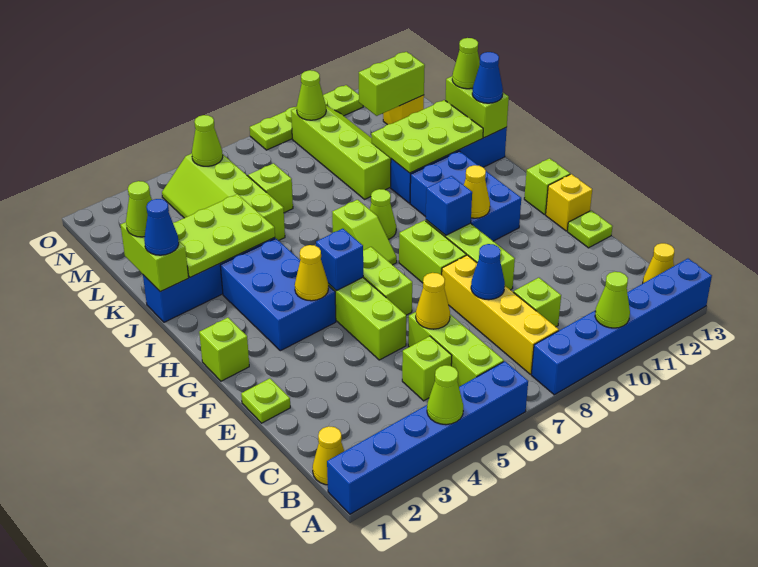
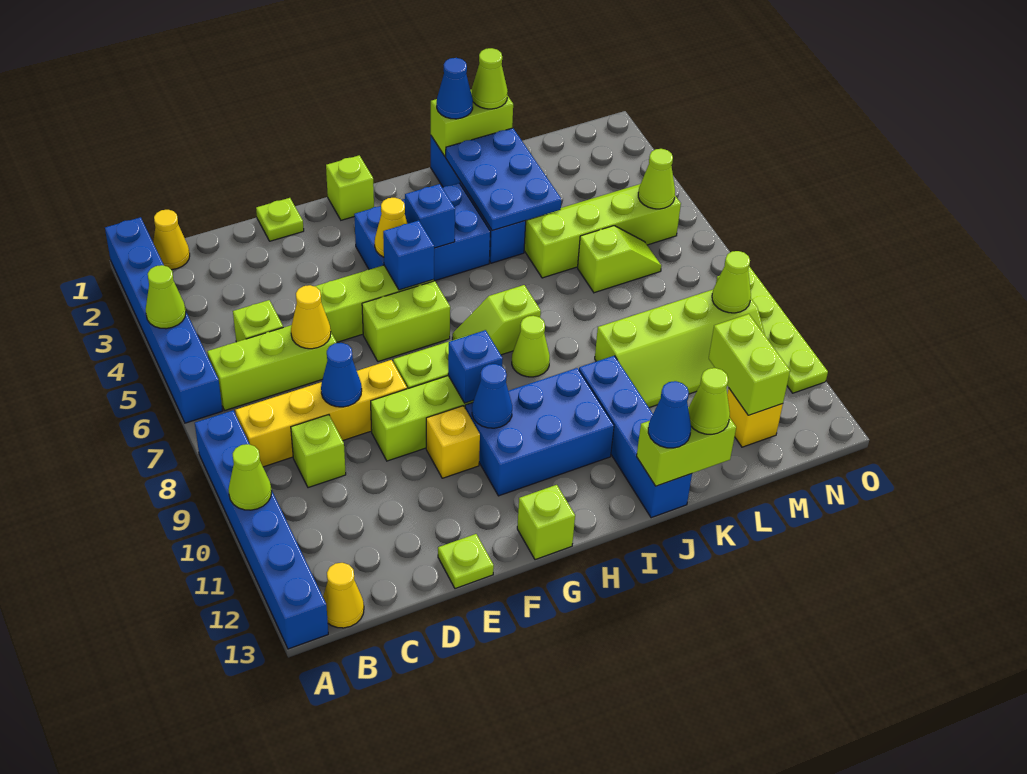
yellow brick F13 level 1 -> yellow brick F10 level 1
yellow cone G10 level 2 -> blue cone G10 level 2
none -> blue brick H4 level 2
lime plate J2:K4 level 2 -> blue plate J2:K4 level 2
lime plate J10:K12 level 2 -> none

